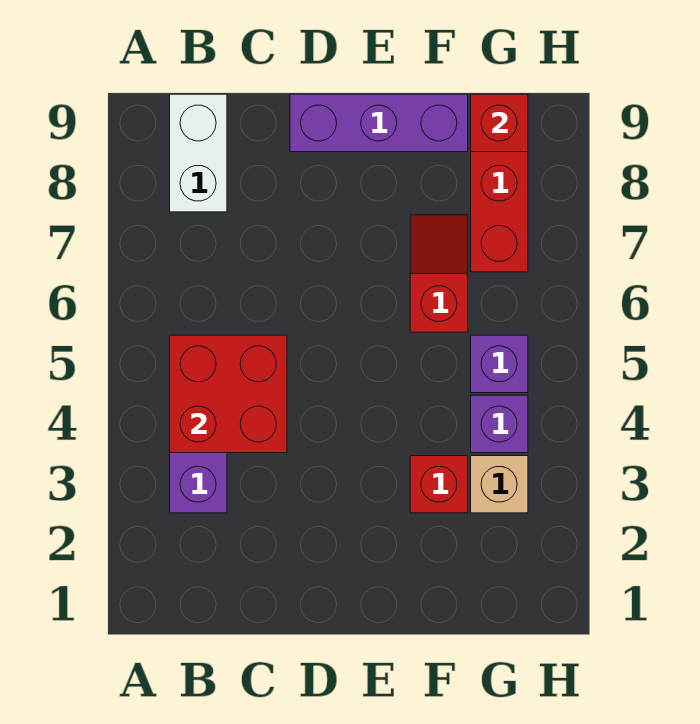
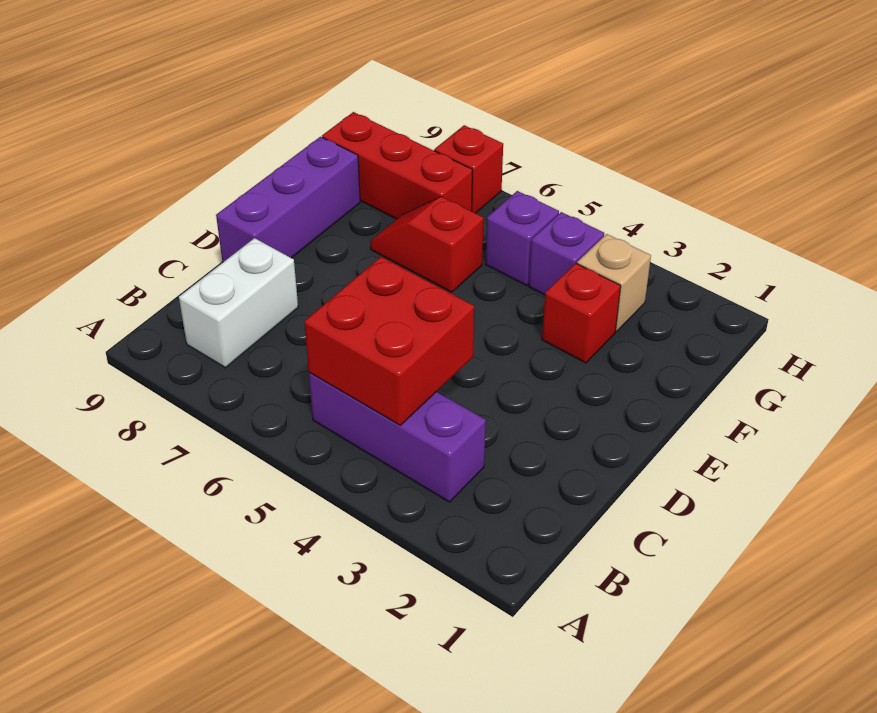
white brick B8:B9 level 1 -> white brick B8:C8 level 1
red brick G9 level 2 -> red brick H7 level 1

